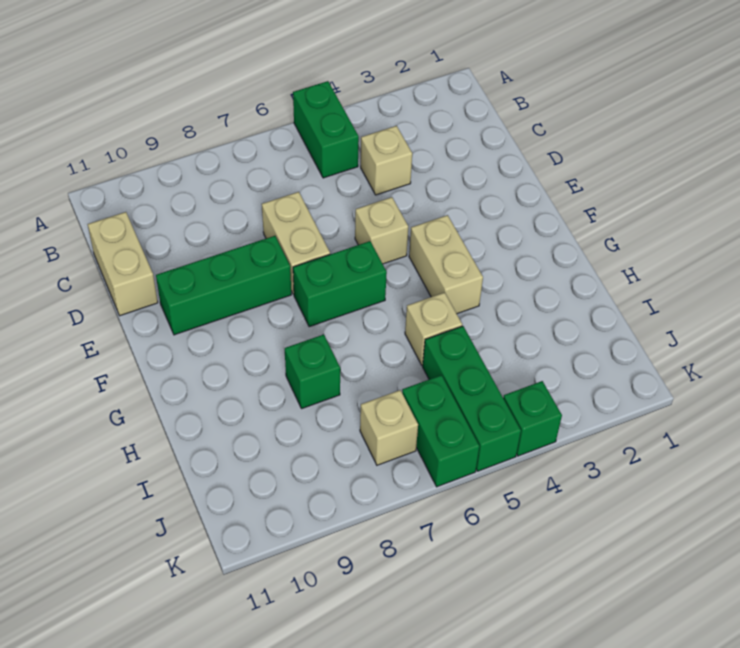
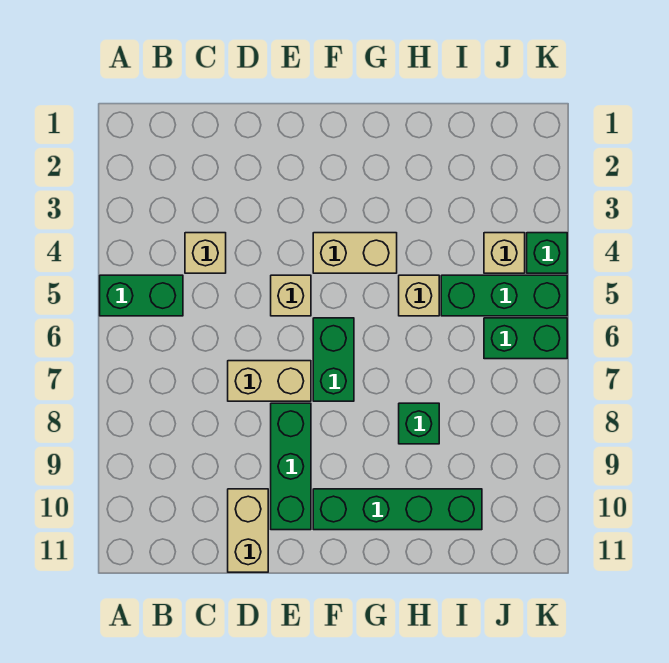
tan brick C11:D11 level 1 -> tan brick D10:D11 level 1
none -> green brick F10:I10 level 1
tan brick J7 level 1 -> tan brick J4 level 1

